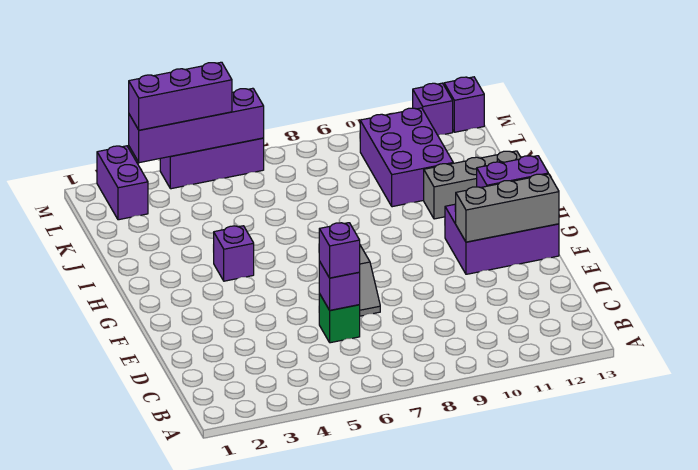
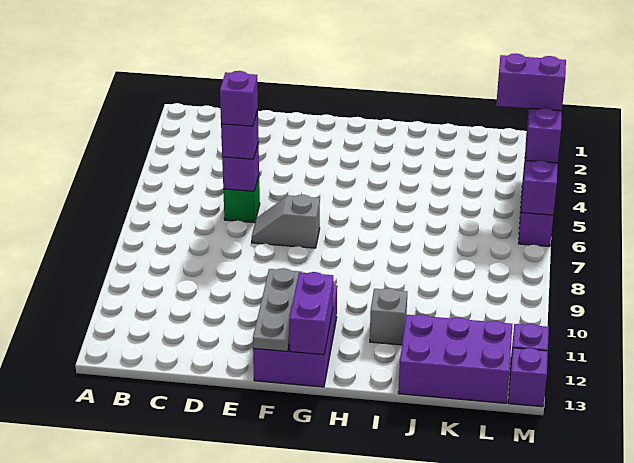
grey brick F11:F13 level 2 -> grey plate F11:F13 level 2
purple brick H4 level 1 -> purple brick D6 level 4
grey brick I11:I13 level 1 -> grey brick I11 level 1
purple brick J10:L11 level 1 -> purple brick J12:L13 level 1
purple brick L2:M2 level 1 -> purple brick L4:M4 level 4

